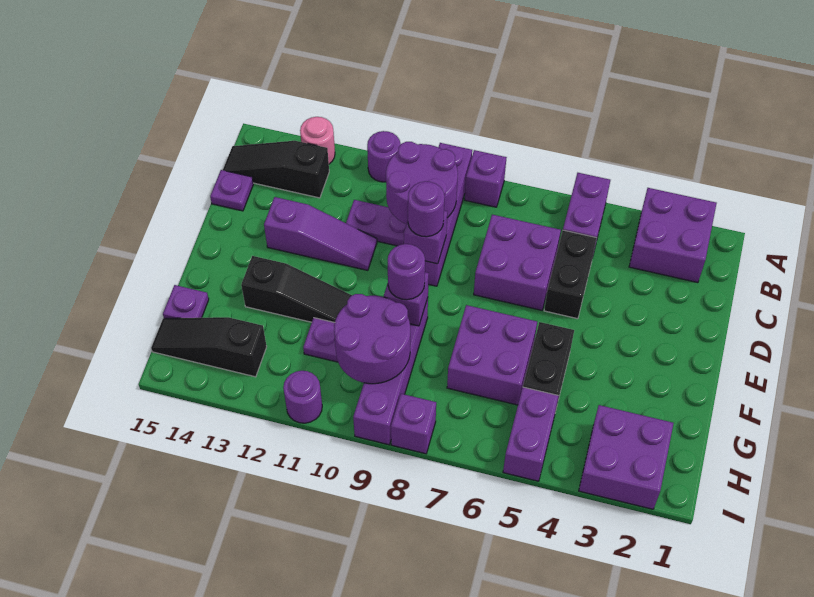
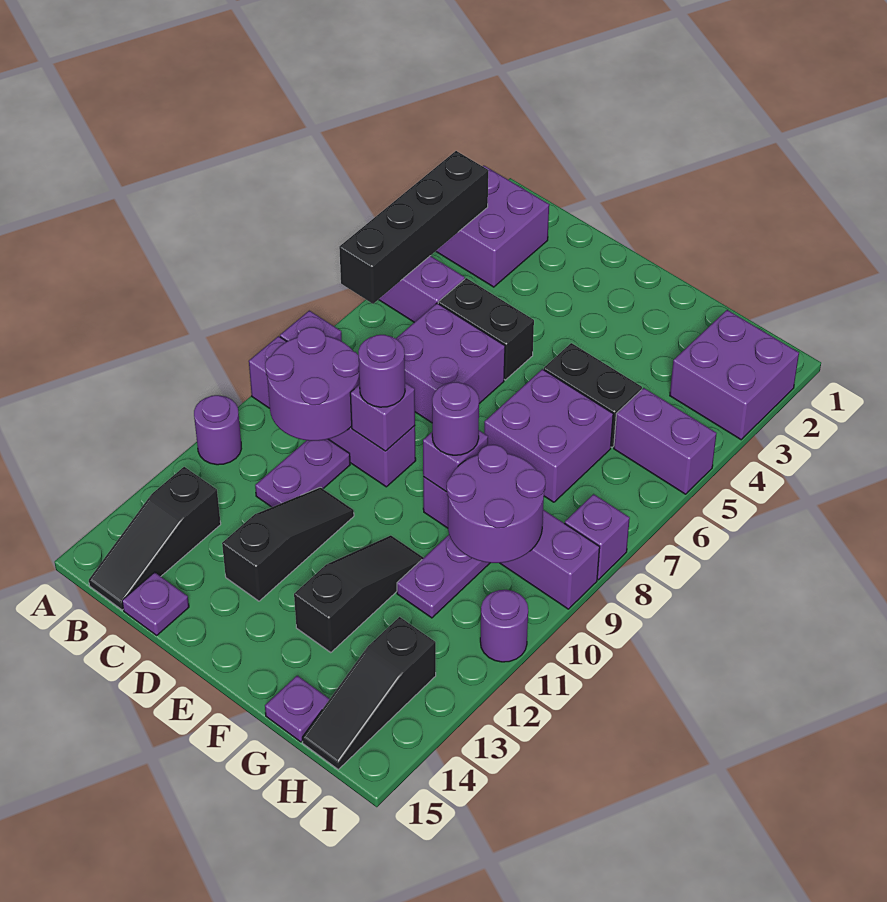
none -> black brick A3:A6 level 2
pink round brick A13 level 1 -> none
purple slope D11:D13 level 1 top 13 -> black slope D11:D13 level 1 top 13

